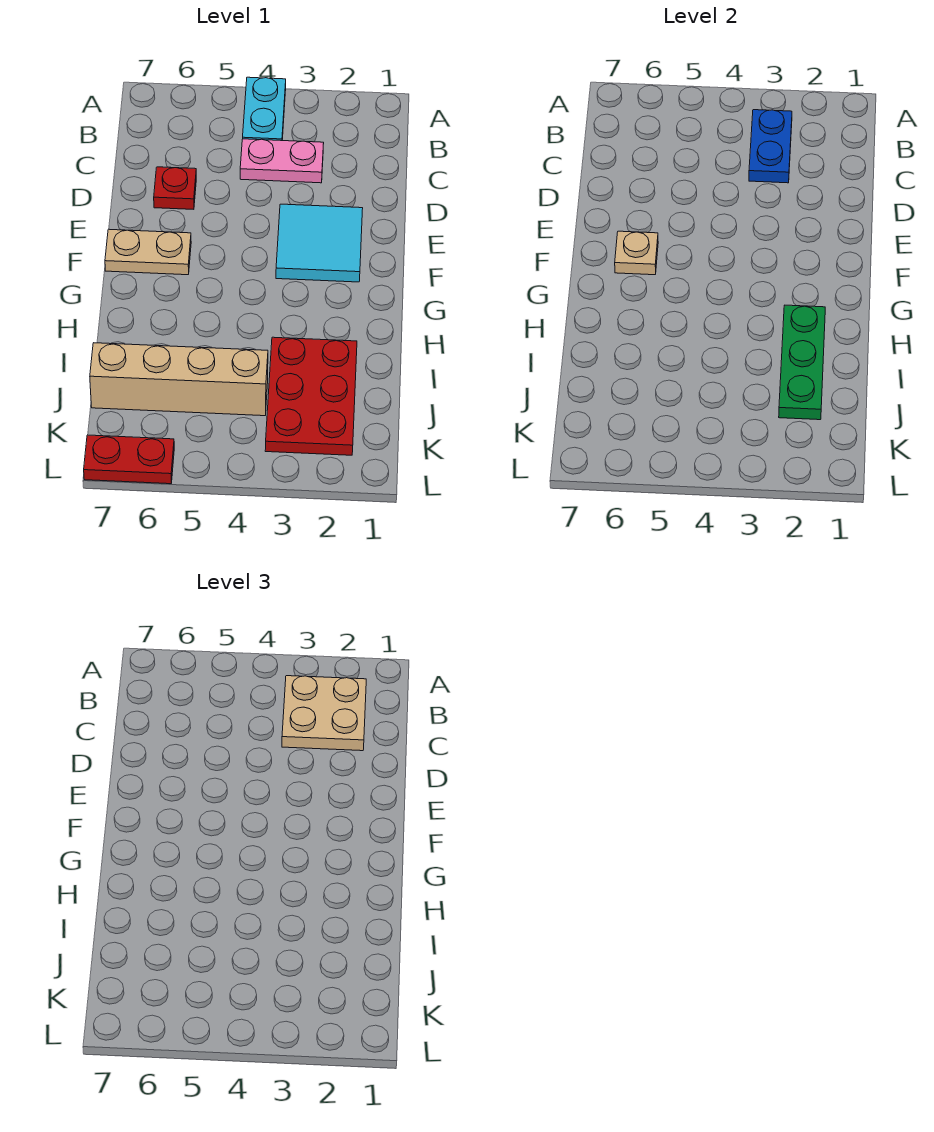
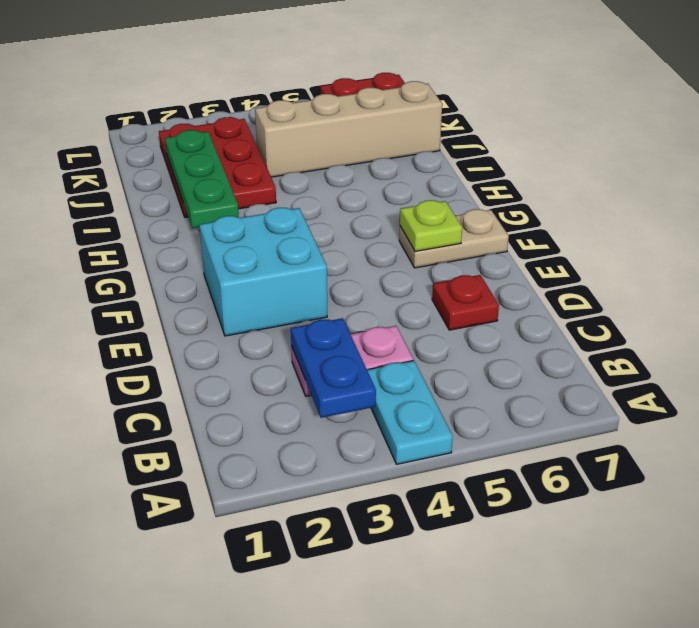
tan plate B2:C3 level 3 -> none
cyan tile E2:F3 level 1 -> cyan brick E2:F3 level 1
tan plate F6 level 2 -> lime plate F6 level 2

